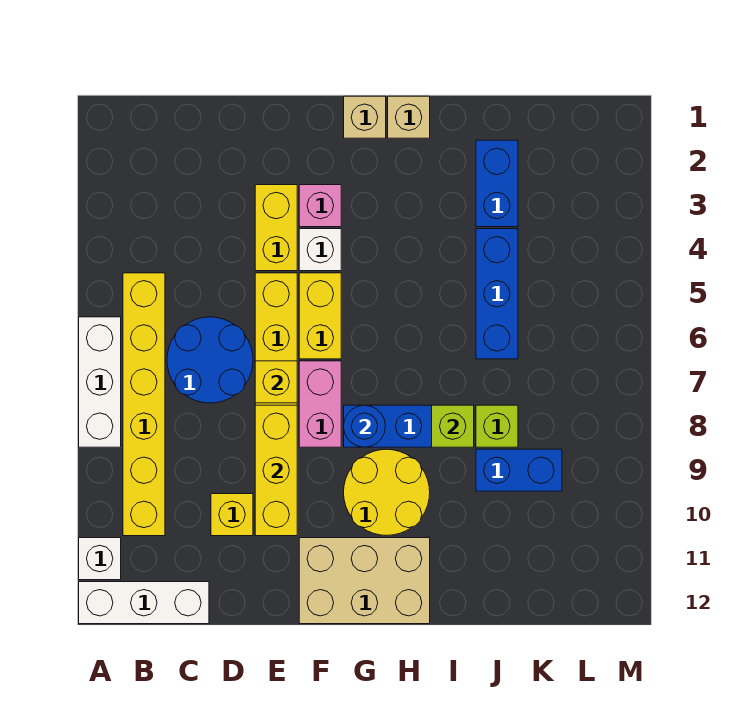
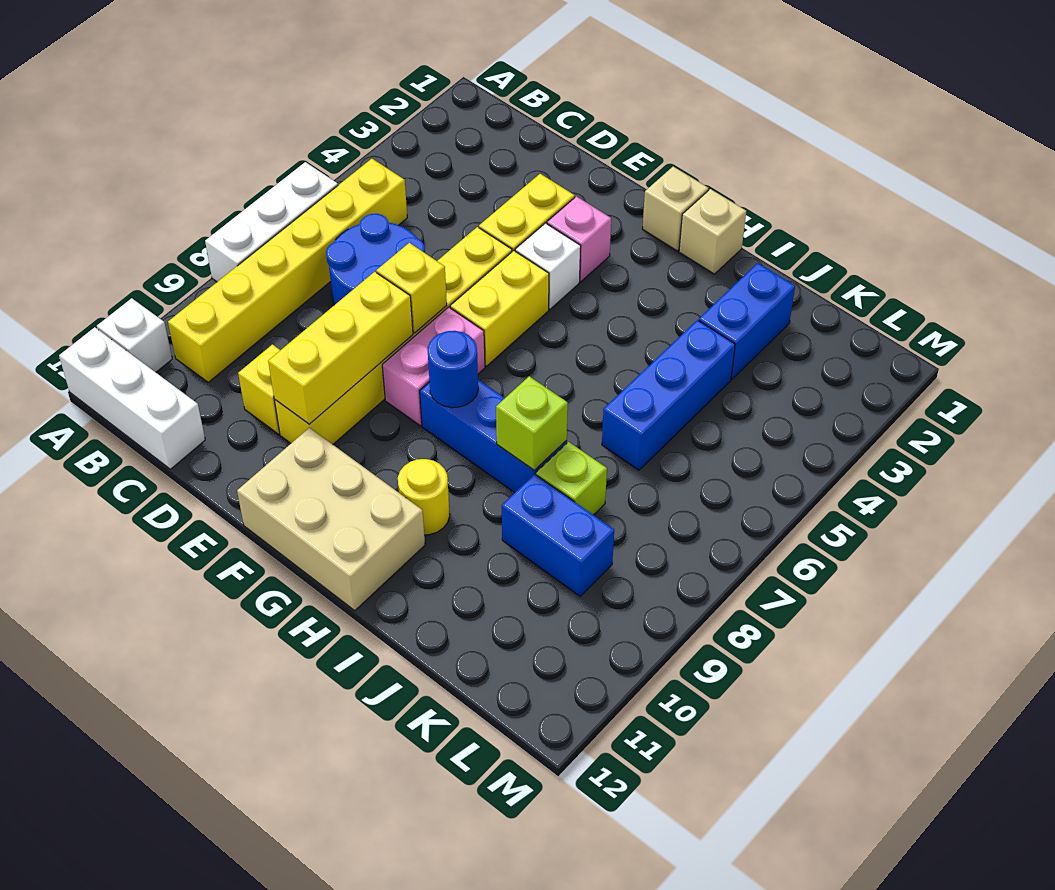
yellow round brick G9:H10 level 1 -> yellow round brick H10 level 1

